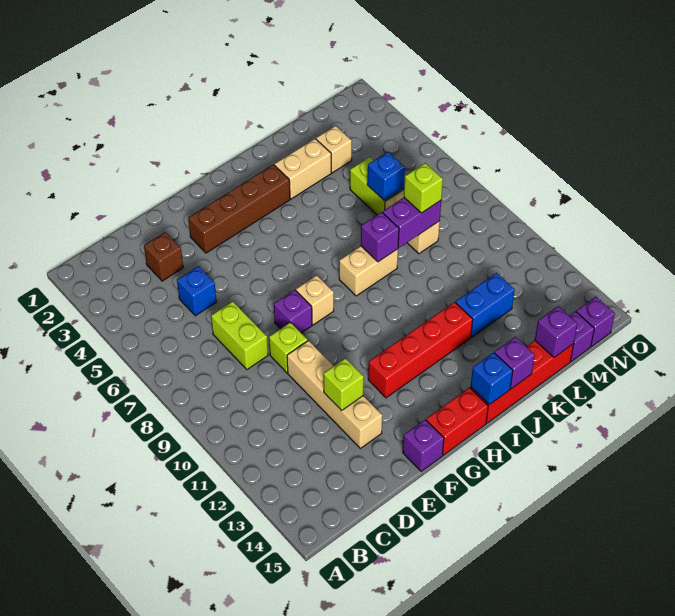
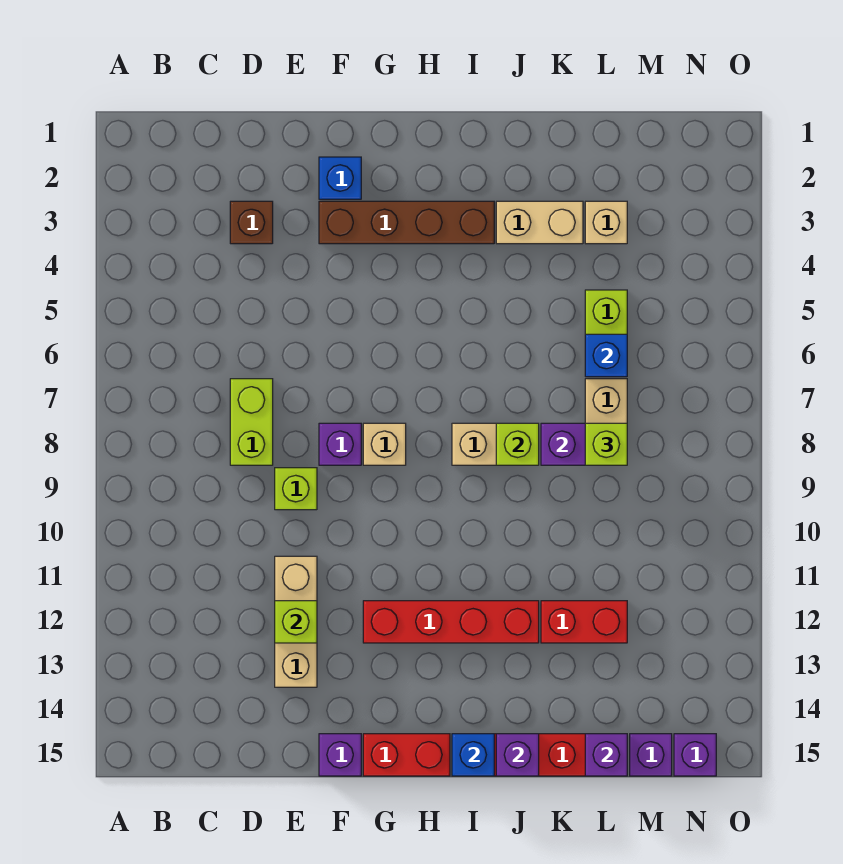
blue brick D5 level 1 -> blue brick F2 level 1
tan brick E10:E13 level 1 -> tan brick E11:E13 level 1
purple brick J8 level 2 -> lime brick J8 level 2
blue brick K12:L12 level 1 -> red brick K12:L12 level 1

